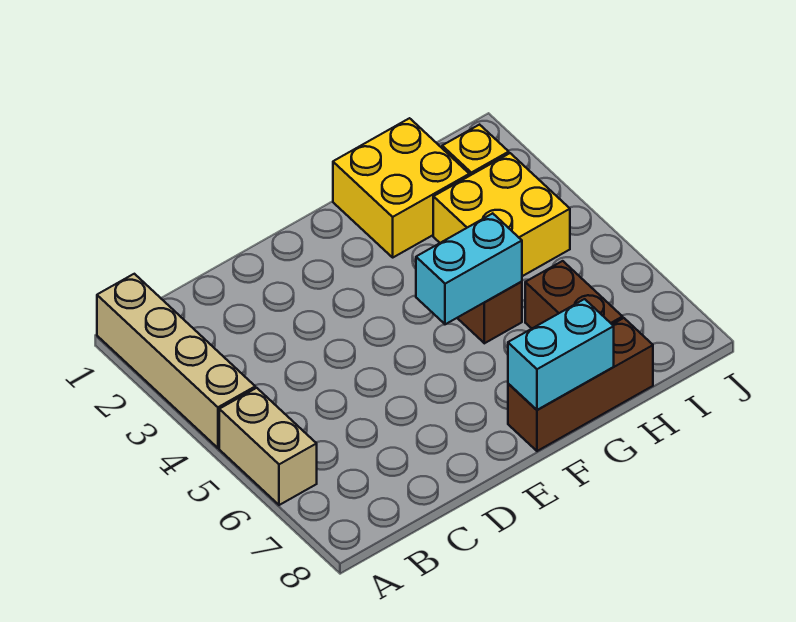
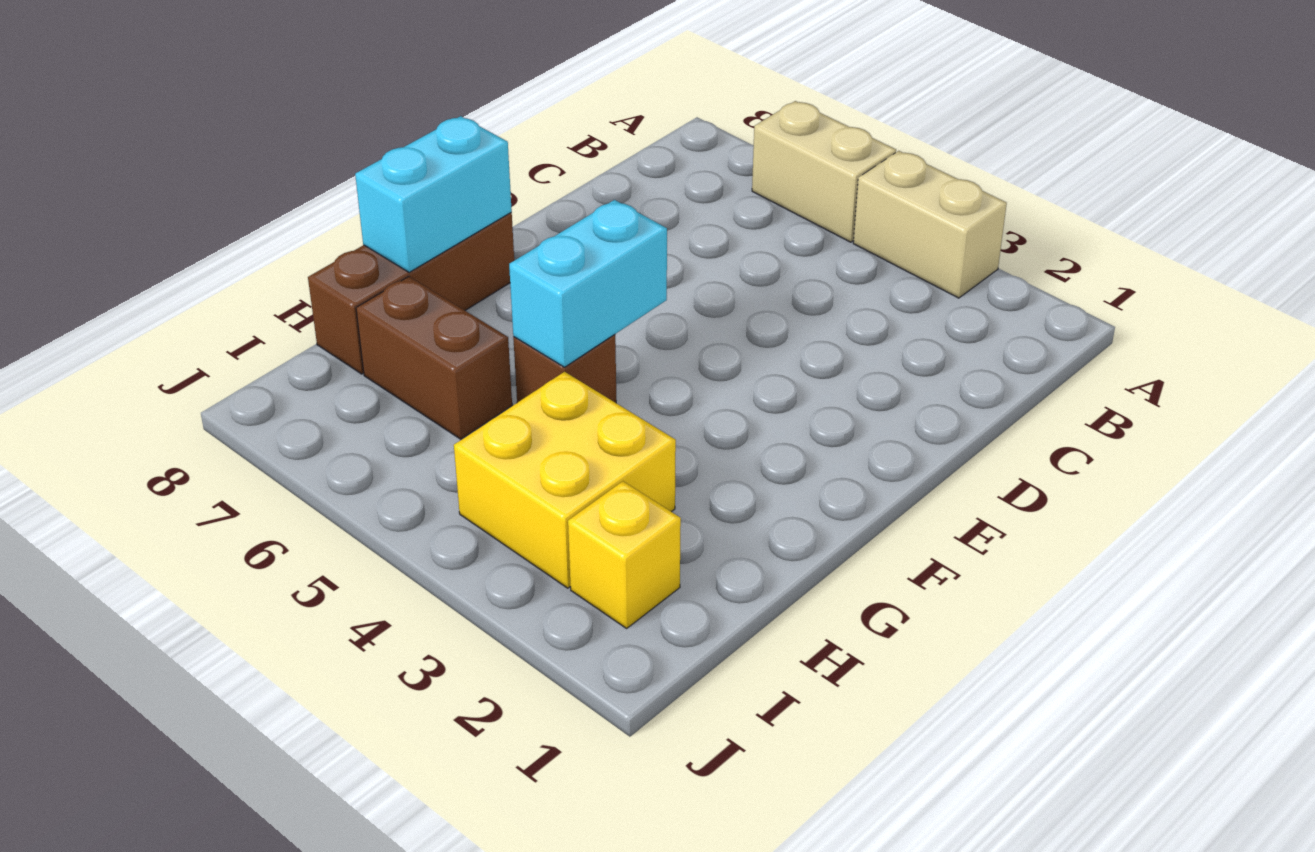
tan brick A1:A4 level 1 -> tan brick A3:A4 level 1
yellow brick G1:H2 level 1 -> none

